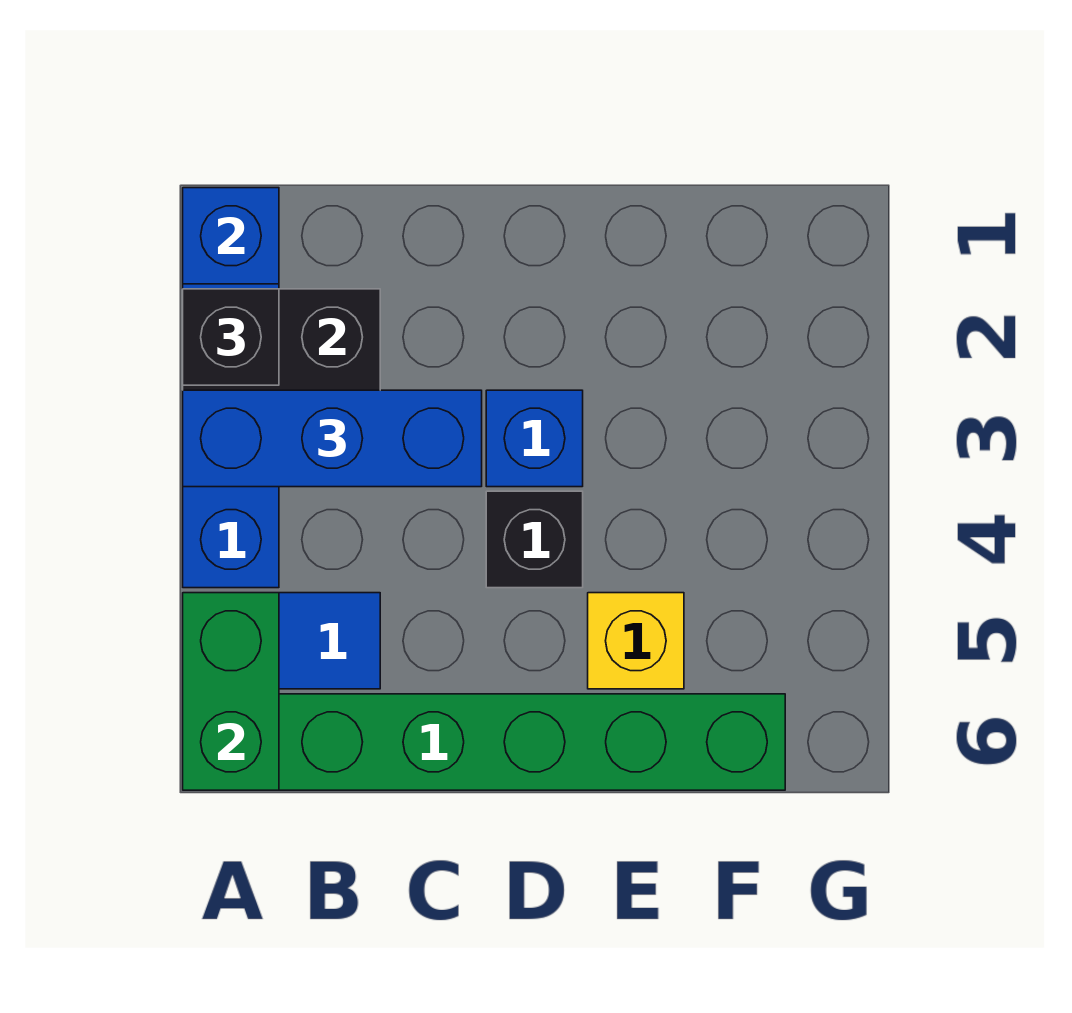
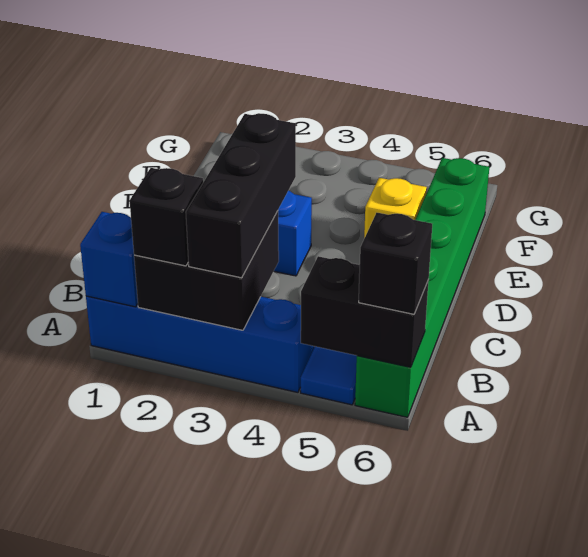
blue brick A3:C3 level 3 -> black brick A3:C3 level 3
green brick A5:A6 level 2 -> black brick A5:A6 level 2
black brick D4 level 1 -> black brick A6 level 3

